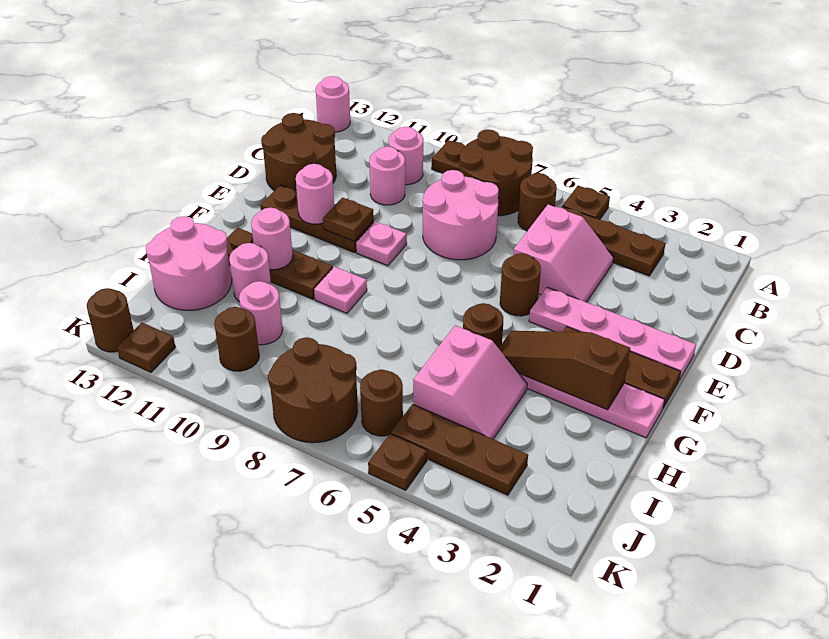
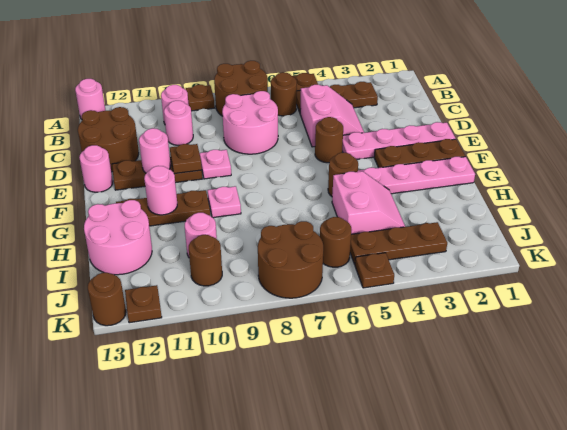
brown slope G2:G4 level 2 top 2 -> none
pink round brick H11 level 1 -> pink round brick E13 level 1

